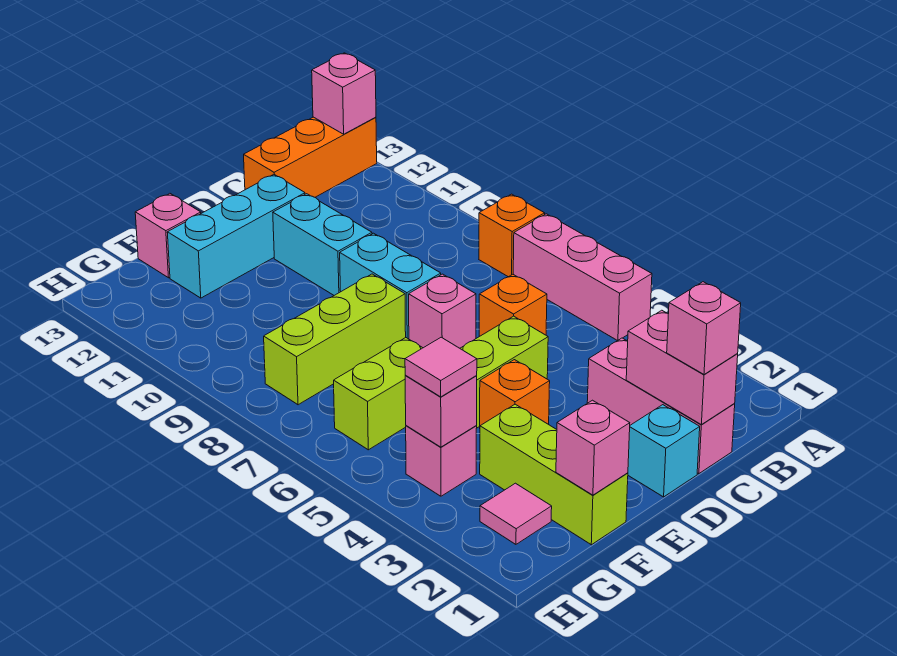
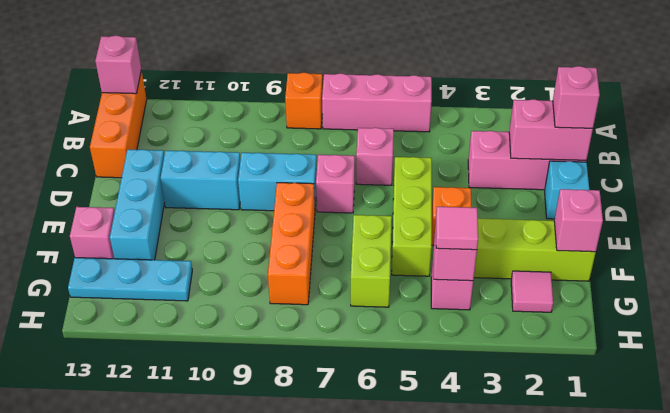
orange brick C6 level 1 -> pink brick C6 level 1
lime brick E8:G8 level 1 -> orange brick E8:G8 level 1
none -> cyan plate G11:G13 level 1

